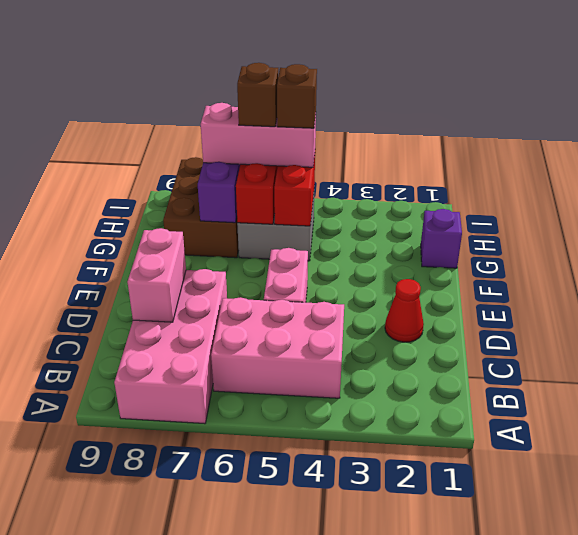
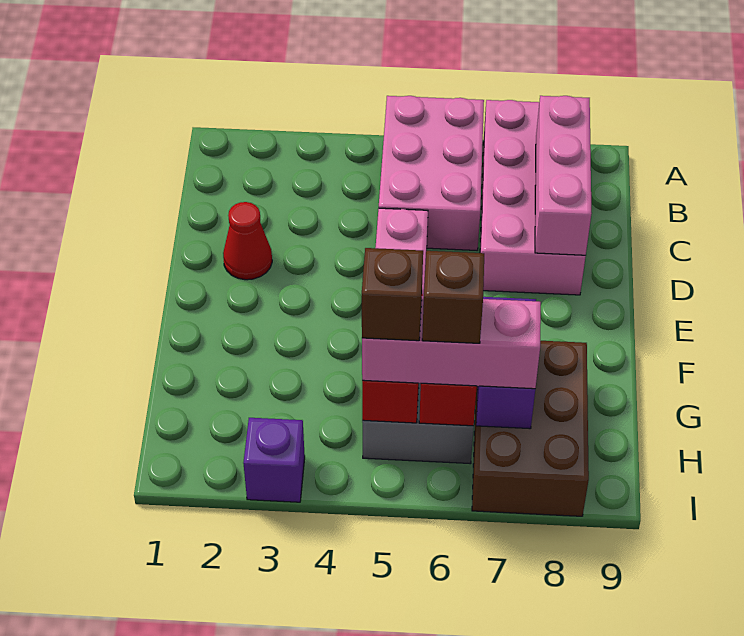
pink brick B4:C6 level 1 -> pink brick A5:C6 level 1
pink brick C8:D8 level 2 -> pink brick B8:D8 level 2
purple brick G1 level 1 -> purple brick I3 level 1

